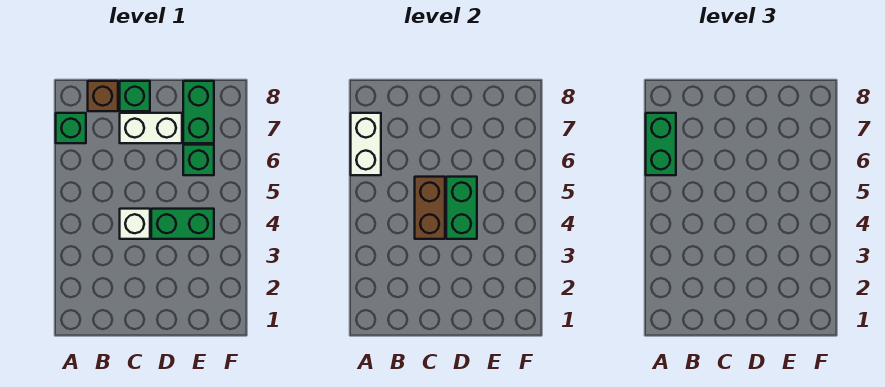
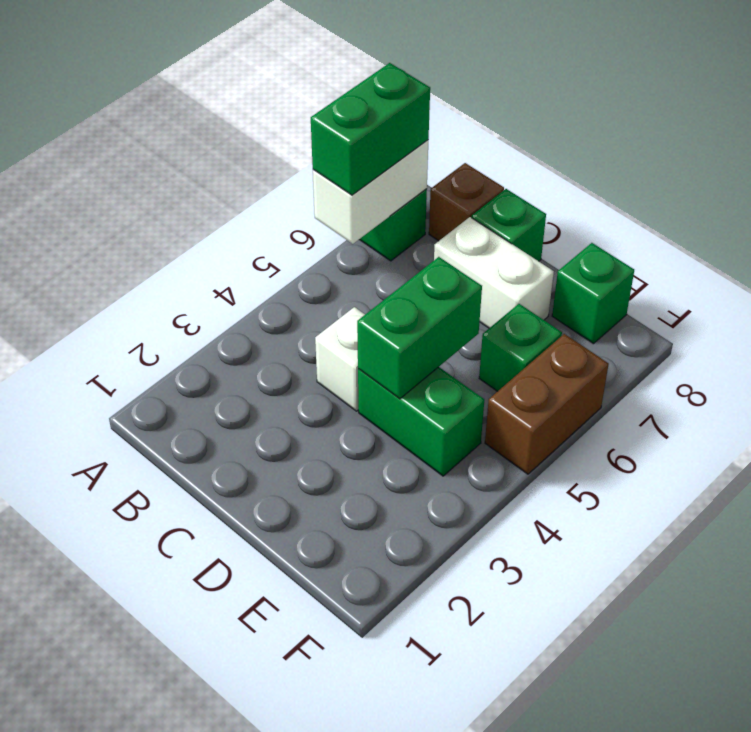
brown brick C4:C5 level 2 -> brown brick F5:F6 level 1
green brick E7:E8 level 1 -> green brick E8 level 1

